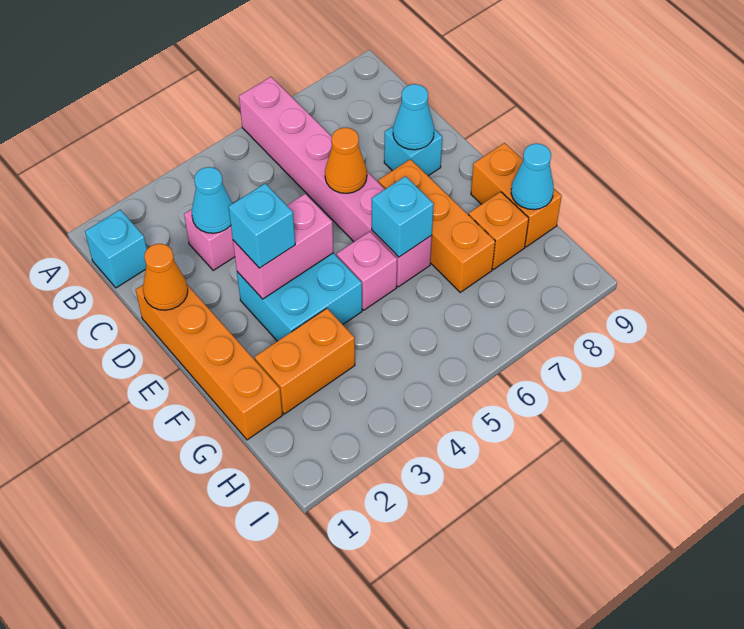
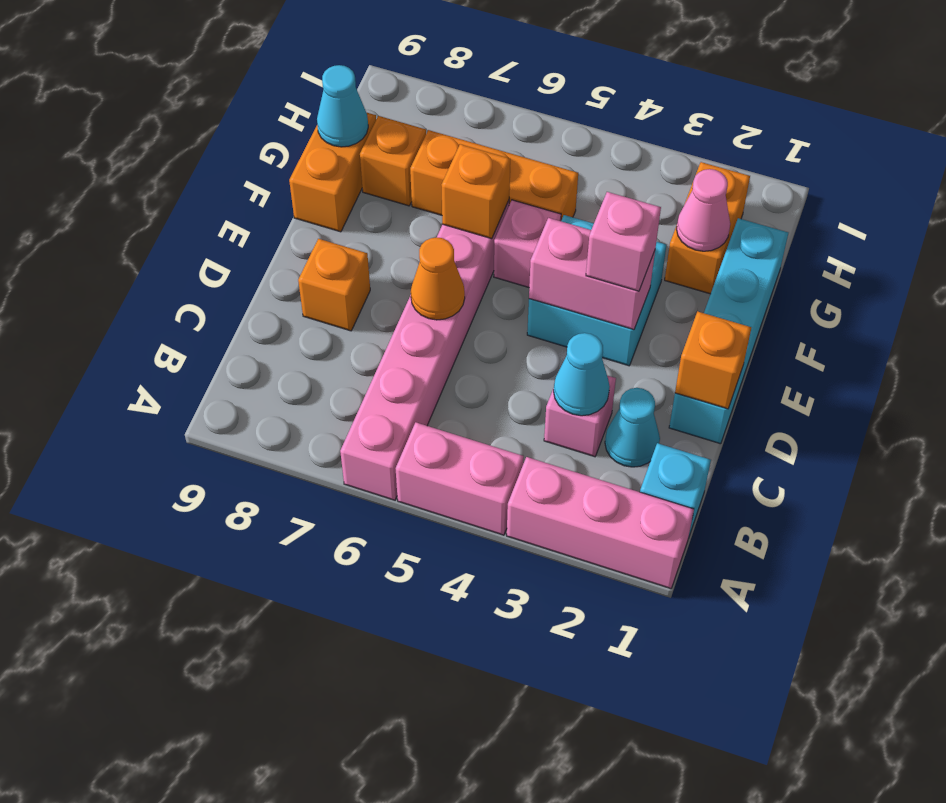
none -> pink brick A1:A3 level 1
none -> pink brick A4:A5 level 1
orange brick D1:G1 level 1 -> cyan brick D1:G1 level 1
orange cone D1 level 2 -> orange brick D1 level 2
cyan brick D8 level 1 -> orange brick D8 level 1
cyan cone D8 level 2 -> cyan cone C2 level 1
cyan brick E3 level 3 -> pink brick E3 level 3
orange brick E7:G7 level 1 -> orange brick G5:G7 level 1
cyan brick F6 level 2 -> orange brick F6 level 2
orange brick G2:G3 level 1 -> orange brick G2:H2 level 1
none -> pink cone G2 level 2

